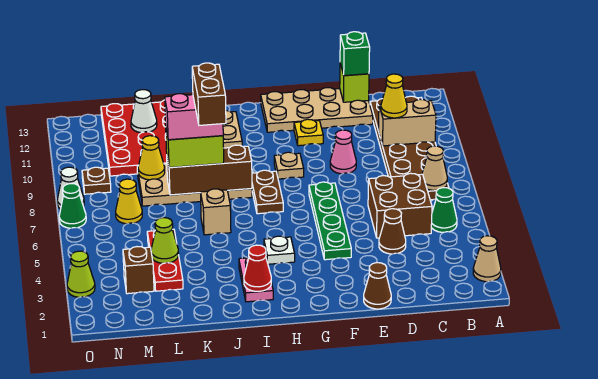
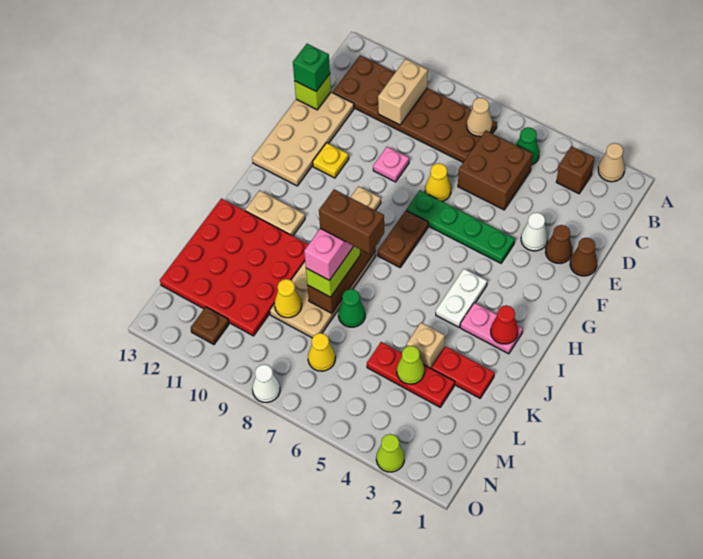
yellow cone C10 level 3 -> yellow cone E7 level 1
brown cone D4 level 1 -> brown cone E2 level 1
pink cone E9 level 1 -> pink plate E9 level 1
white plate H4 level 1 -> white plate H4:I4 level 1
brown plate H7:H8 level 1 -> brown plate G7:H7 level 1
tan brick J6 level 1 -> tan brick K4 level 1
none -> red plate K2:K3 level 1
white cone L12 level 2 -> white cone E3 level 1
brown brick M3 level 1 -> brown brick B3 level 1
brown plate N9 level 1 -> brown plate N11 level 1
green cone O7 level 1 -> green cone K7 level 1

